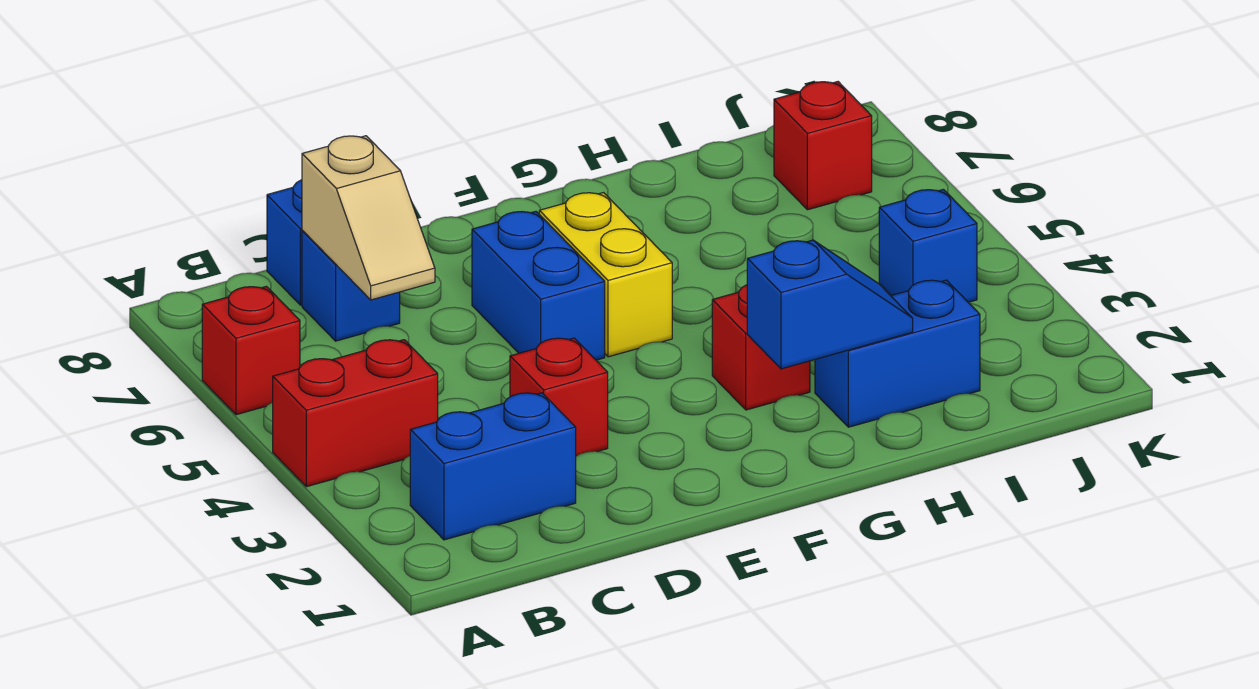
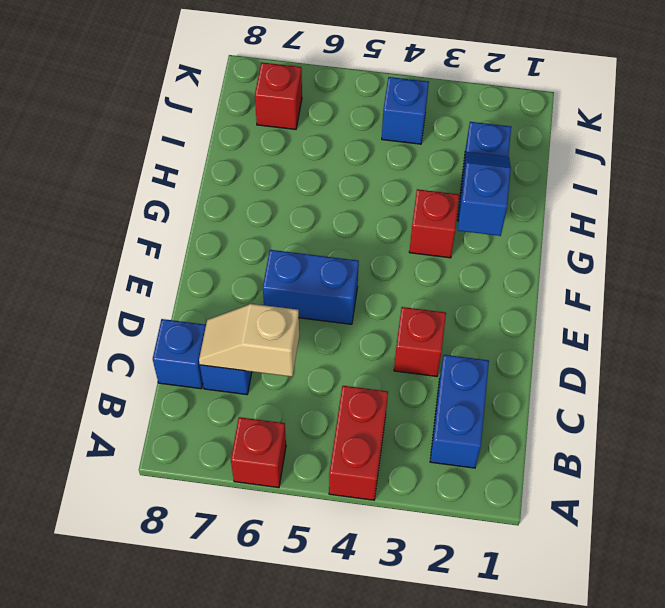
tan slope C6:C7 level 2 top 7 -> tan slope C6:C7 level 2 top 6
yellow brick F5:F6 level 1 -> none

